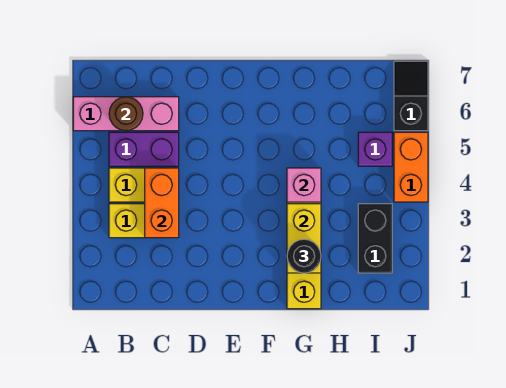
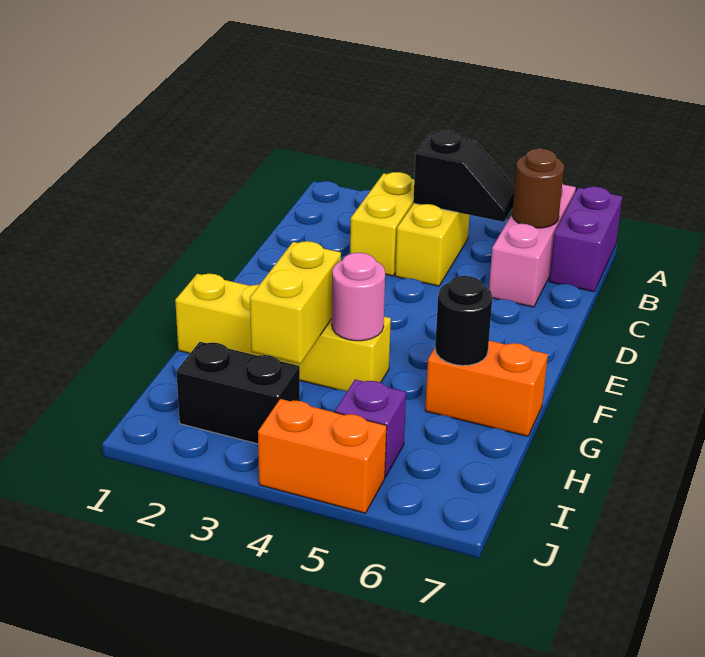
purple brick B5:C5 level 1 -> purple brick A7:B7 level 1
orange brick C3:C4 level 2 -> orange brick G6:G7 level 1
yellow brick G2:G3 level 2 -> yellow brick G3:H3 level 2
black round brick G2 level 3 -> black round brick G6 level 2
pink brick G4 level 2 -> pink round brick G4 level 2
black slope J6:J7 level 1 top 6 -> black slope B4:B5 level 2 top 4

